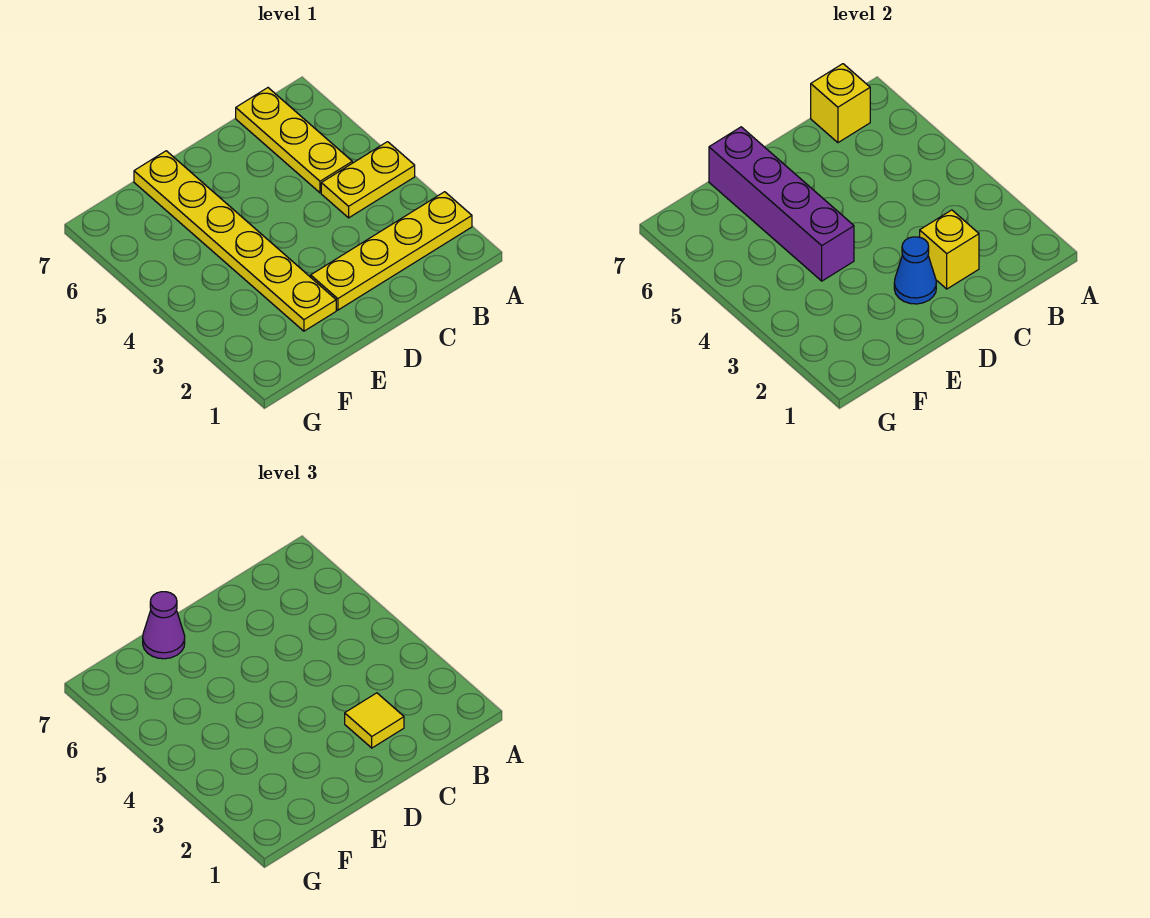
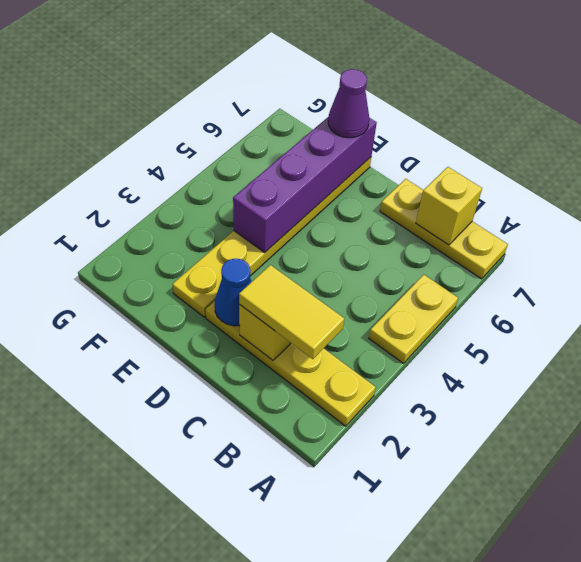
yellow plate A4:B4 level 1 -> yellow plate A4:A5 level 1
yellow plate B5:B7 level 1 -> yellow plate A7:C7 level 1
yellow tile C2 level 3 -> yellow tile B2:C2 level 3

